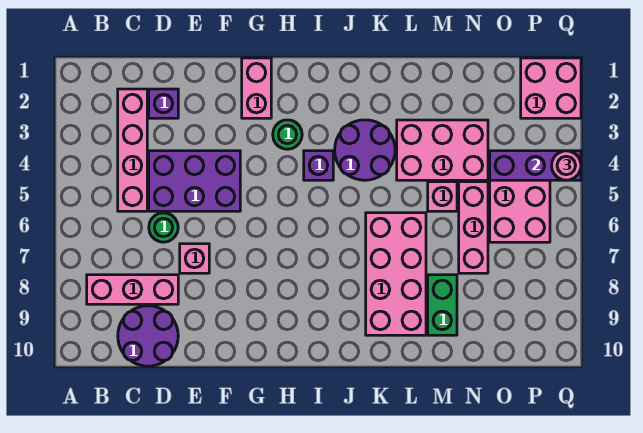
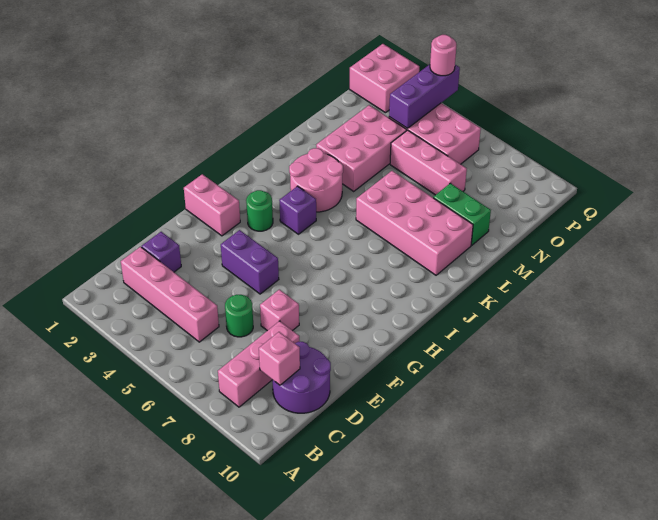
purple brick D4:F5 level 1 -> purple brick F4:F5 level 1
purple round brick J3:K4 level 1 -> pink round brick J3:K4 level 1
pink brick M5 level 1 -> pink brick C9 level 2

